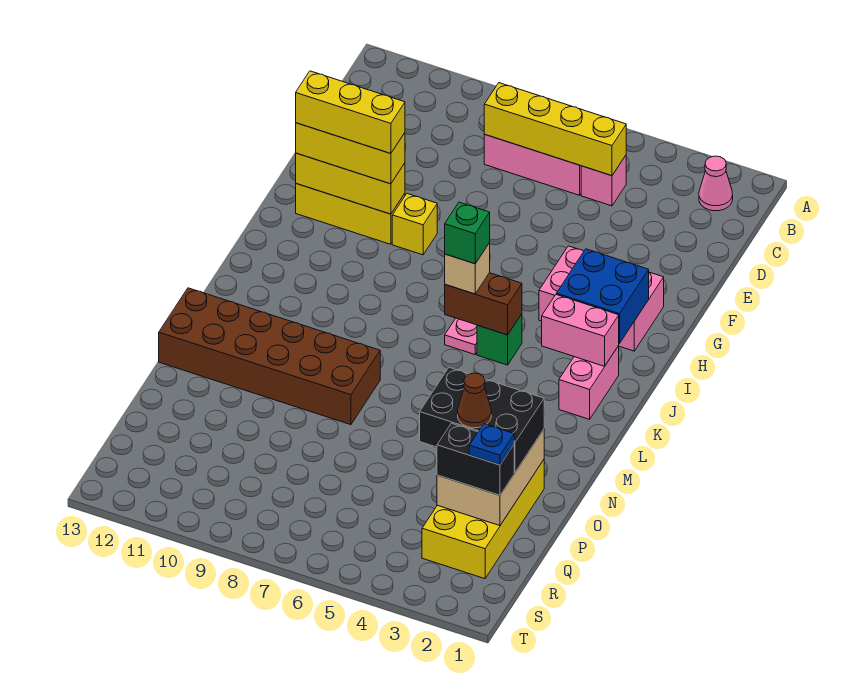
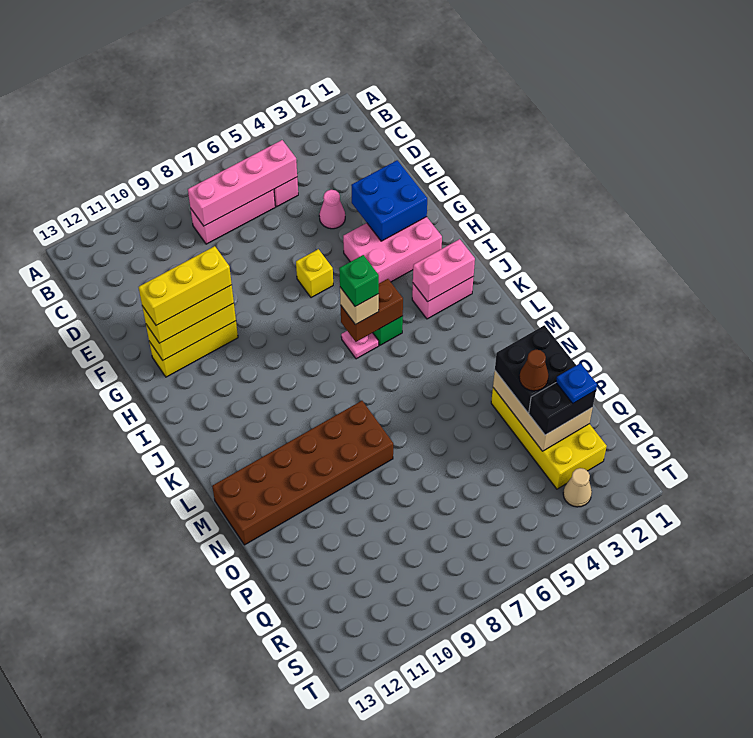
pink cone B2 level 1 -> pink cone E4 level 1
yellow brick C5:C8 level 2 -> pink brick C5:C8 level 2
yellow brick G9 level 1 -> yellow brick G6 level 1
blue brick H2:I3 level 2 -> blue brick F2:G3 level 2
pink brick J2:K2 level 1 -> pink brick J2:J3 level 1
black brick O2:P4 level 3 -> black brick O2:P3 level 3
none -> tan cone S3 level 1

